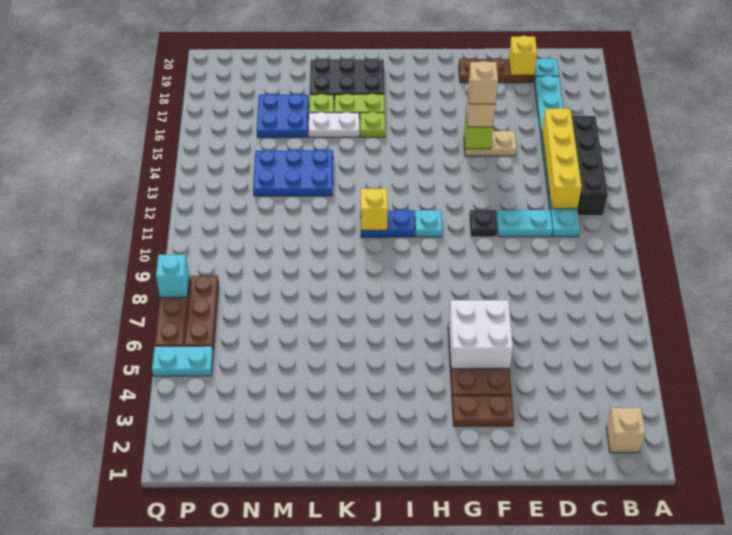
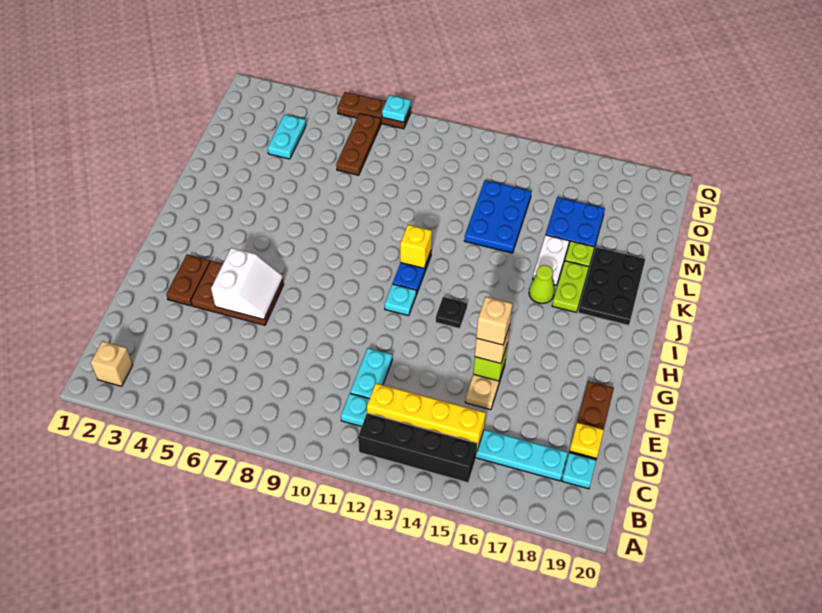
yellow brick D19 level 2 -> yellow plate D19 level 2
white brick F5:G6 level 2 -> white slope F5:G6 level 2 top 5
black plate F11 level 1 -> black plate H13 level 1
lime plate J16 level 1 -> lime cone J16 level 1
cyan plate P5:Q5 level 1 -> cyan plate N4:O4 level 1
brown plate P6:P8 level 1 -> brown plate N7:P7 level 1
cyan brick Q8 level 2 -> cyan plate Q8 level 2

